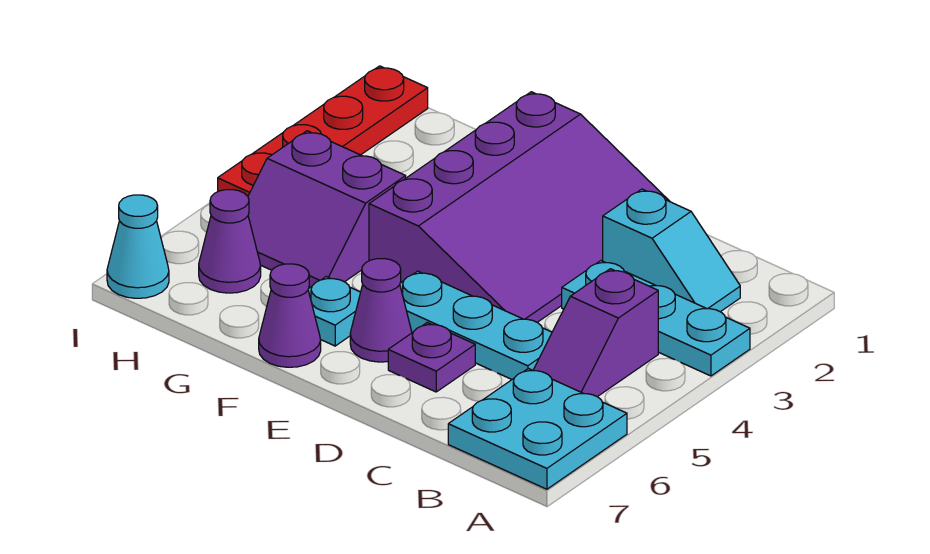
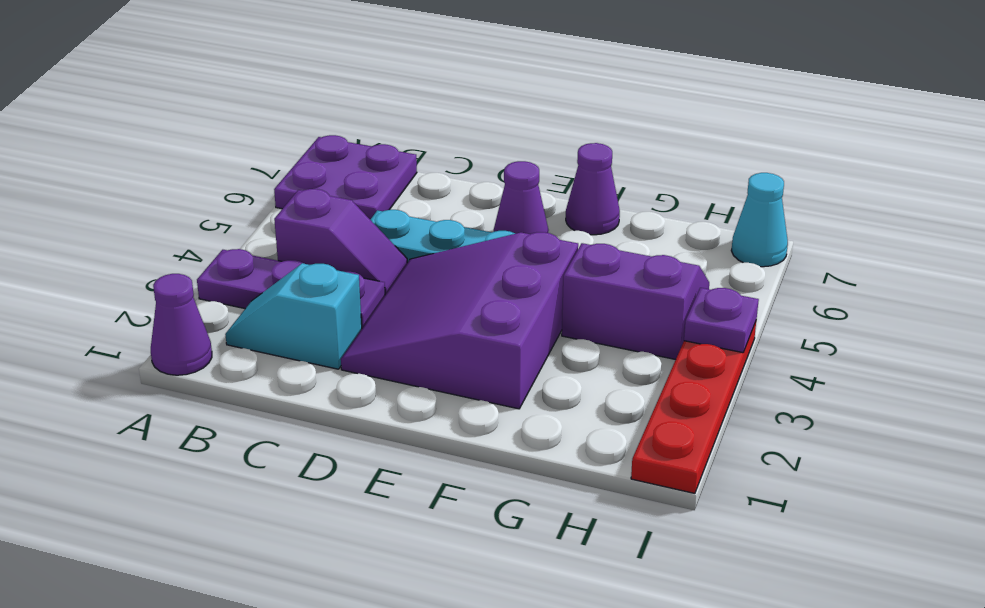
cyan plate A3:C3 level 1 -> purple plate A3:C3 level 1
cyan plate A6:B7 level 1 -> purple plate A6:B7 level 1
purple slope B4:B5 level 1 top 4 -> purple slope B4:C4 level 1 top B
purple slope D1:F4 level 1 top F -> purple slope D2:F4 level 1 top F
purple plate D6 level 1 -> purple plate I4 level 2
cyan plate F6 level 1 -> none
purple cone H6 level 1 -> purple cone A1 level 1

